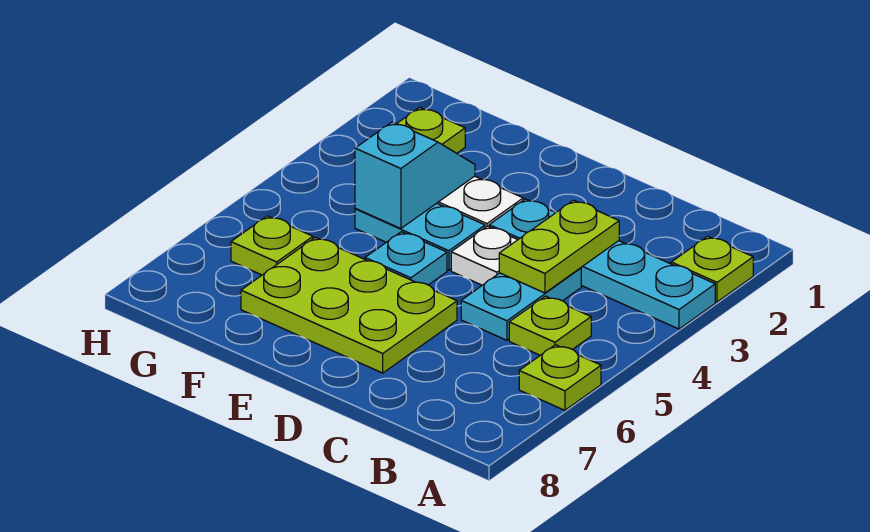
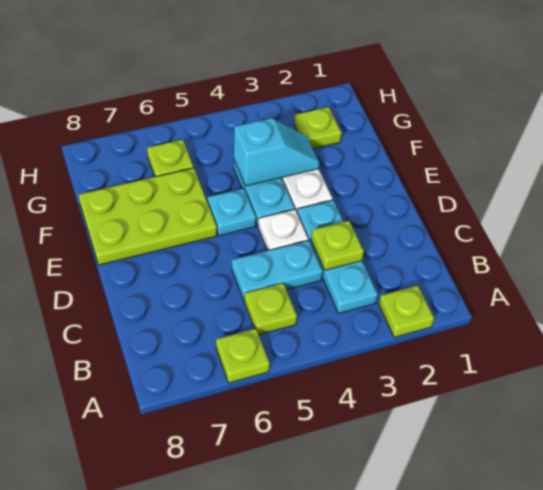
cyan plate A3:D3 level 1 -> cyan plate B3:D3 level 1
lime plate C3:C4 level 2 -> lime plate C3 level 2
lime plate D6:F7 level 1 -> lime plate E6:F8 level 1

